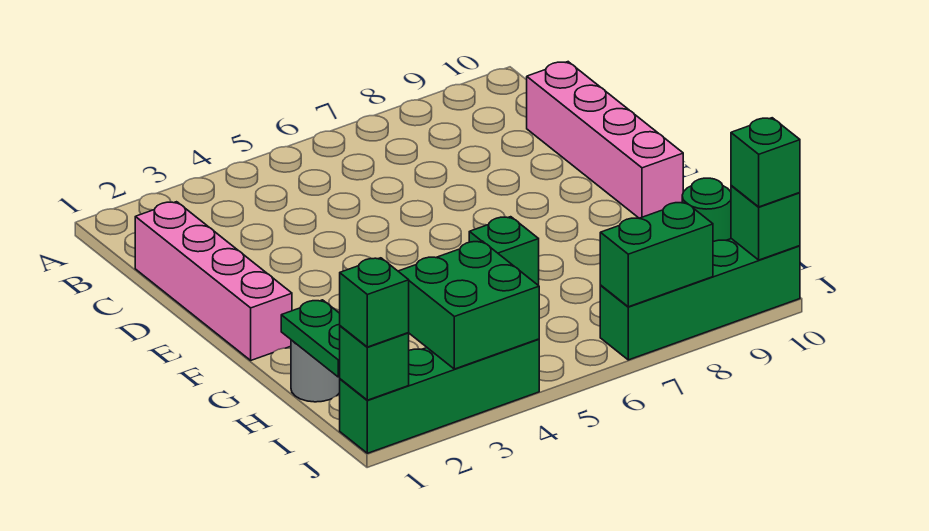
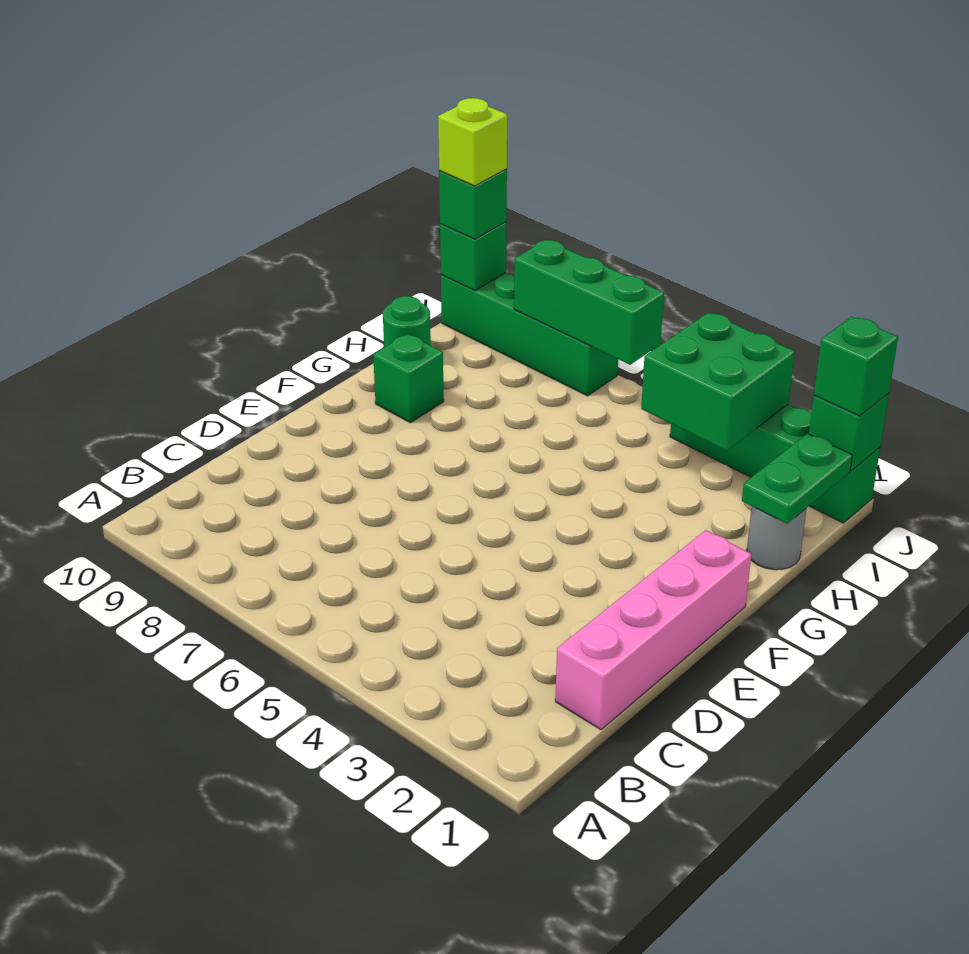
pink brick C10:F10 level 1 -> none
green brick G6 level 1 -> green brick G9 level 1
green brick J7:J8 level 2 -> green brick J6:J8 level 2
none -> lime brick J10 level 4

